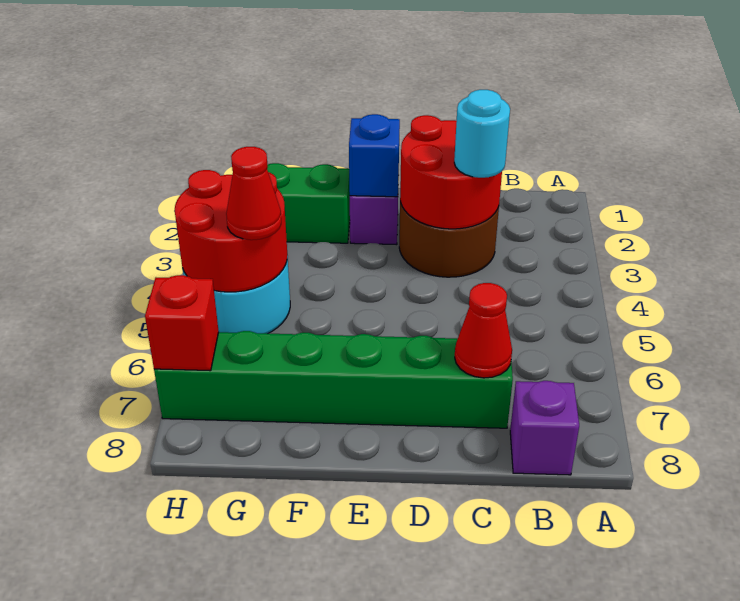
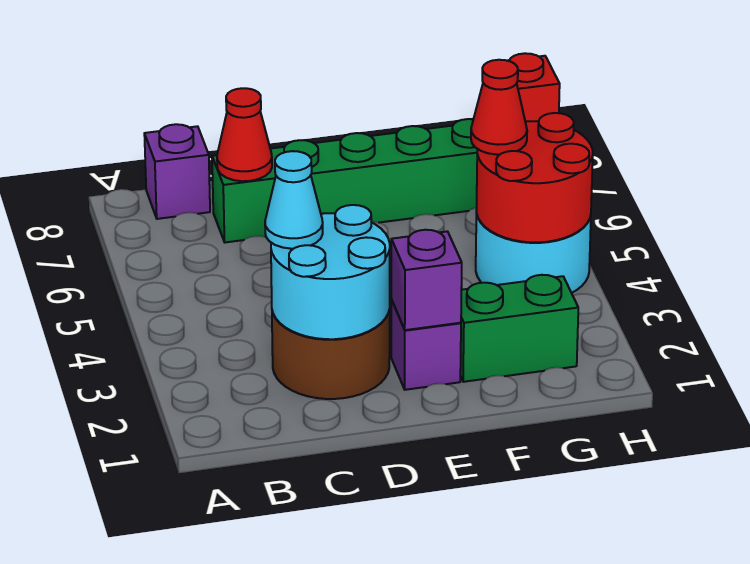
red round brick C2:D3 level 2 -> cyan round brick C2:D3 level 2
cyan round brick C3 level 3 -> cyan cone C3 level 3
blue brick E2 level 2 -> purple brick E2 level 2

